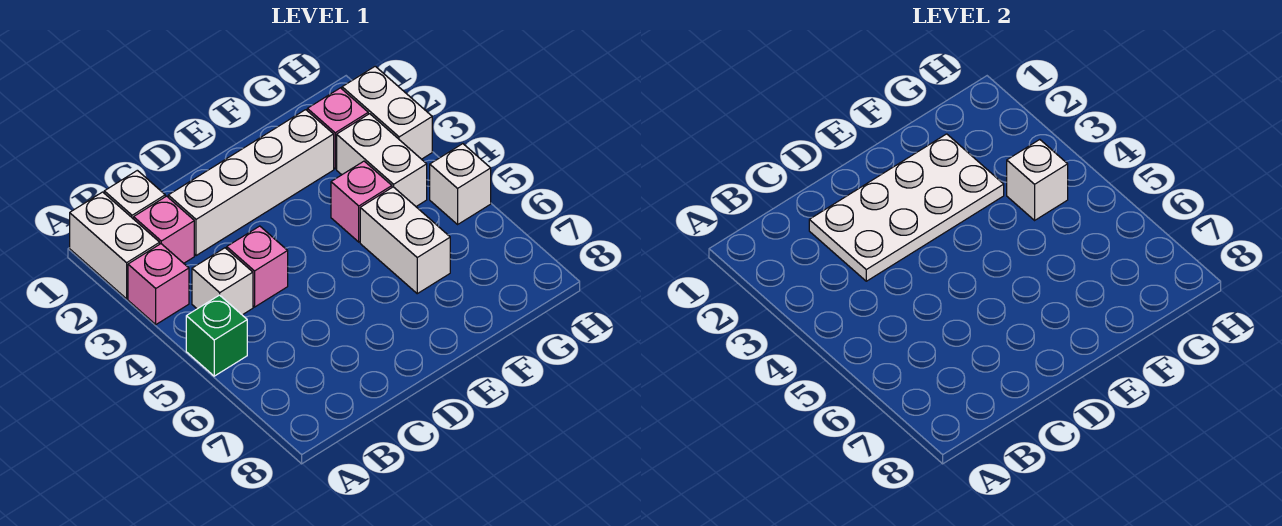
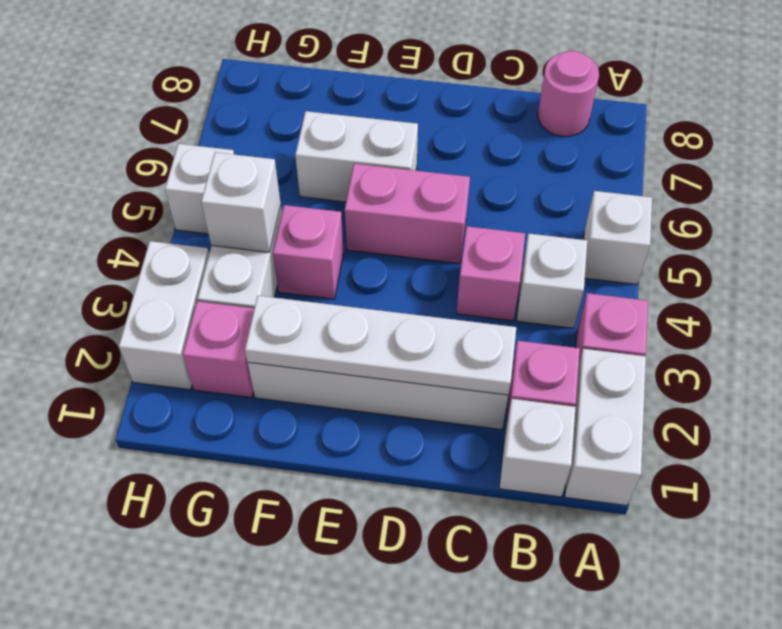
green brick A5 level 1 -> white brick A5 level 1
none -> pink round brick B8 level 1
white plate C2:F3 level 2 -> white plate C2:F2 level 2
none -> pink brick D5:E5 level 1
white brick F5:F6 level 1 -> white brick E6:F6 level 1

